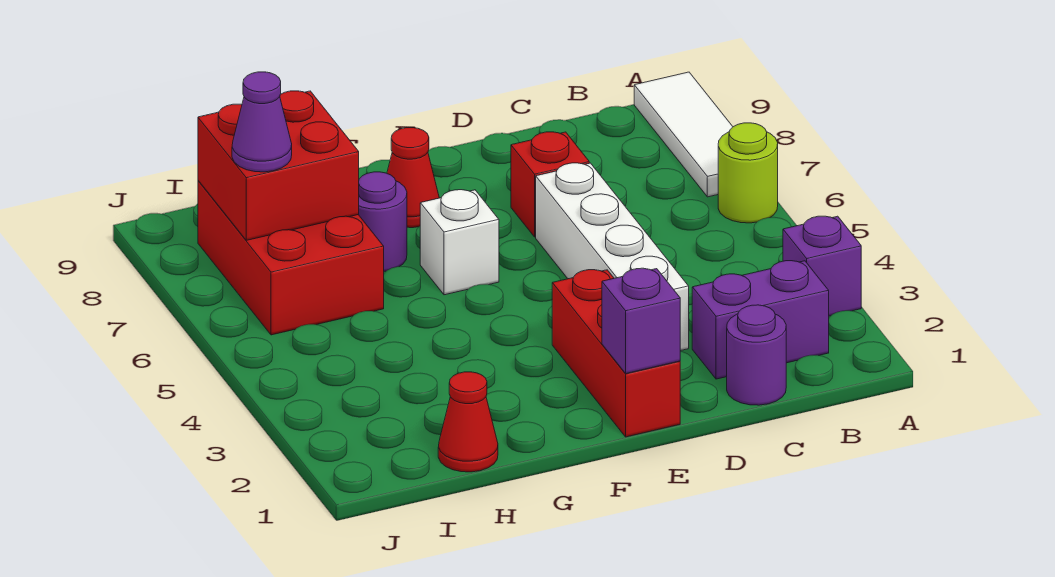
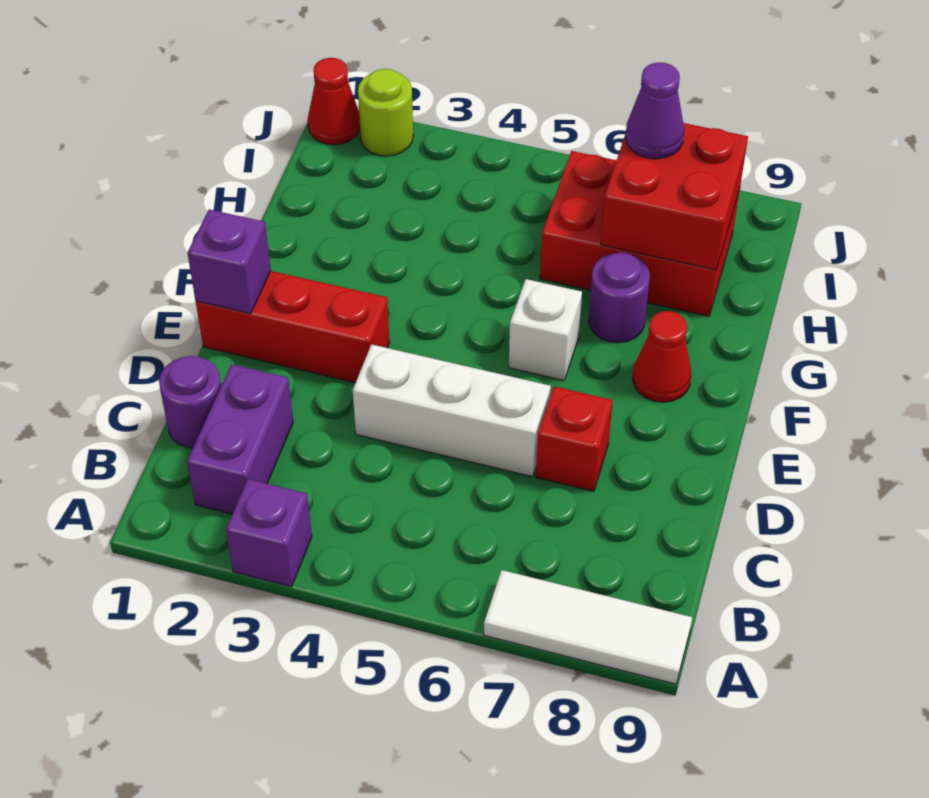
lime round brick A6 level 1 -> lime round brick J2 level 1
white brick D3:D6 level 1 -> white brick D4:D6 level 1
red cone H1 level 1 -> red cone J1 level 1

